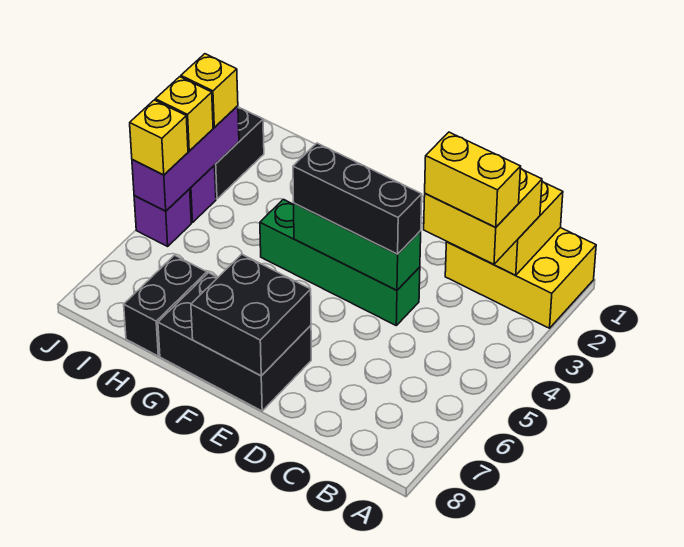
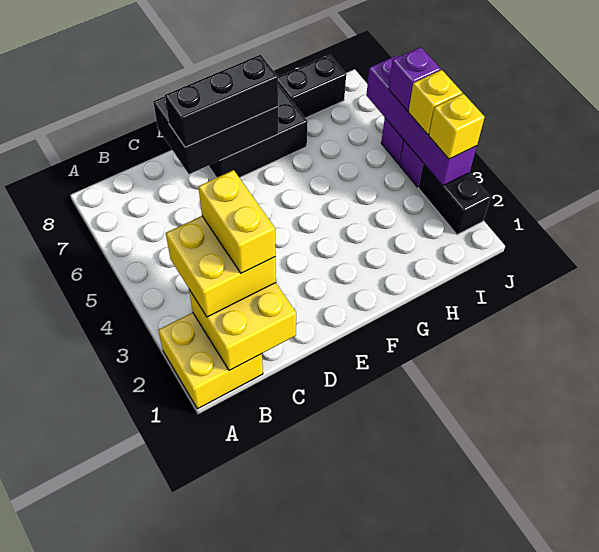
yellow brick A1:C2 level 1 -> yellow brick A1:B2 level 1
yellow brick B3:C3 level 4 -> yellow brick C2:C3 level 4
green brick D4:G4 level 1 -> none
green brick D4:F4 level 2 -> none
black brick D4:F4 level 3 -> black brick D7:F7 level 3
black brick E7:F8 level 2 -> black brick D7:F8 level 2
black brick H7:H8 level 1 -> black brick H8:I8 level 1
purple brick J3:J5 level 2 -> purple brick J3:J6 level 2
yellow brick J5 level 3 -> purple brick J5 level 3

